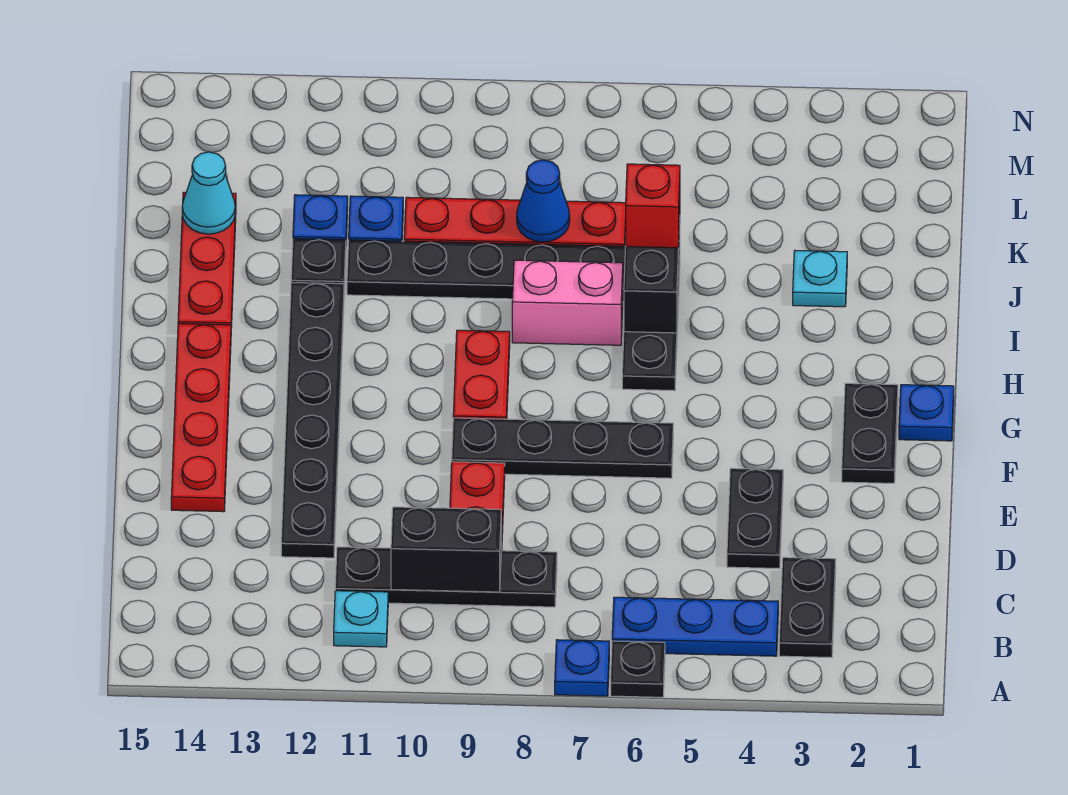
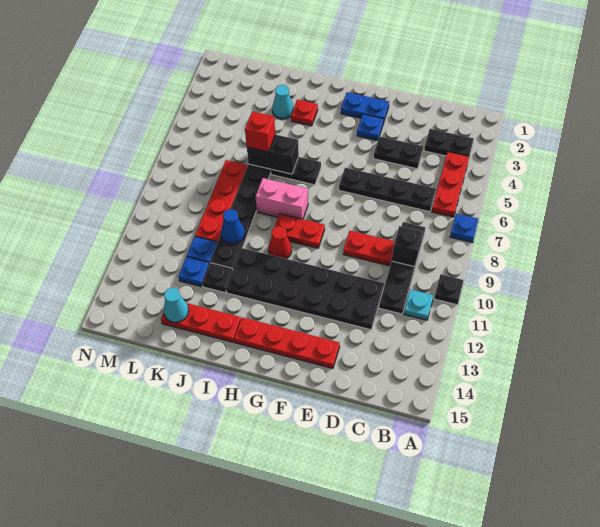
black plate A6 level 1 -> black plate A10 level 1
blue plate B4:B6 level 1 -> red plate B4:B6 level 1
black brick C9:C10 level 2 -> black brick C9 level 2
black plate D12:I12 level 1 -> black plate D11:I12 level 1
black plate F2:G2 level 1 -> blue plate F2:G2 level 1
black plate F6:F9 level 1 -> black plate C6:F6 level 1
blue plate G1 level 1 -> blue plate F3 level 1
none -> red cone H10 level 1
none -> red plate I3 level 1
pink brick I7:I8 level 1 -> pink brick H8:I8 level 1
cyan plate J3 level 1 -> cyan cone J3 level 1
blue cone K8 level 2 -> blue cone J10 level 2

